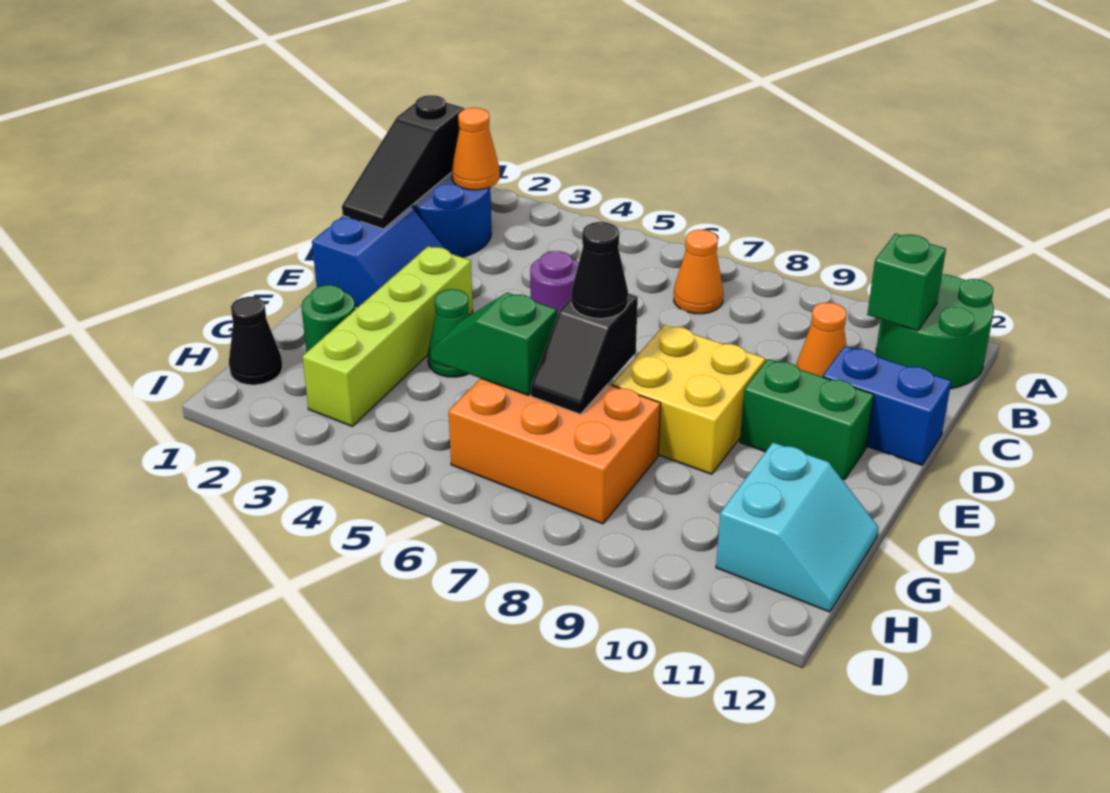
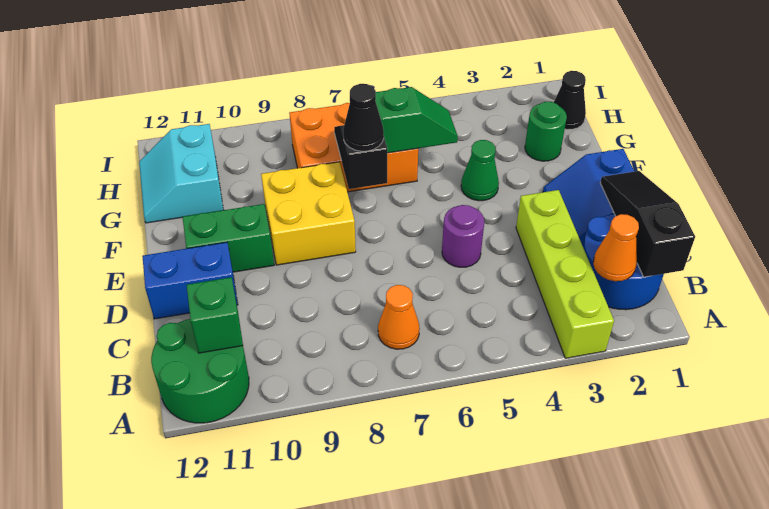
orange cone C10 level 1 -> none
lime brick E3:H3 level 1 -> lime brick A3:D3 level 1

